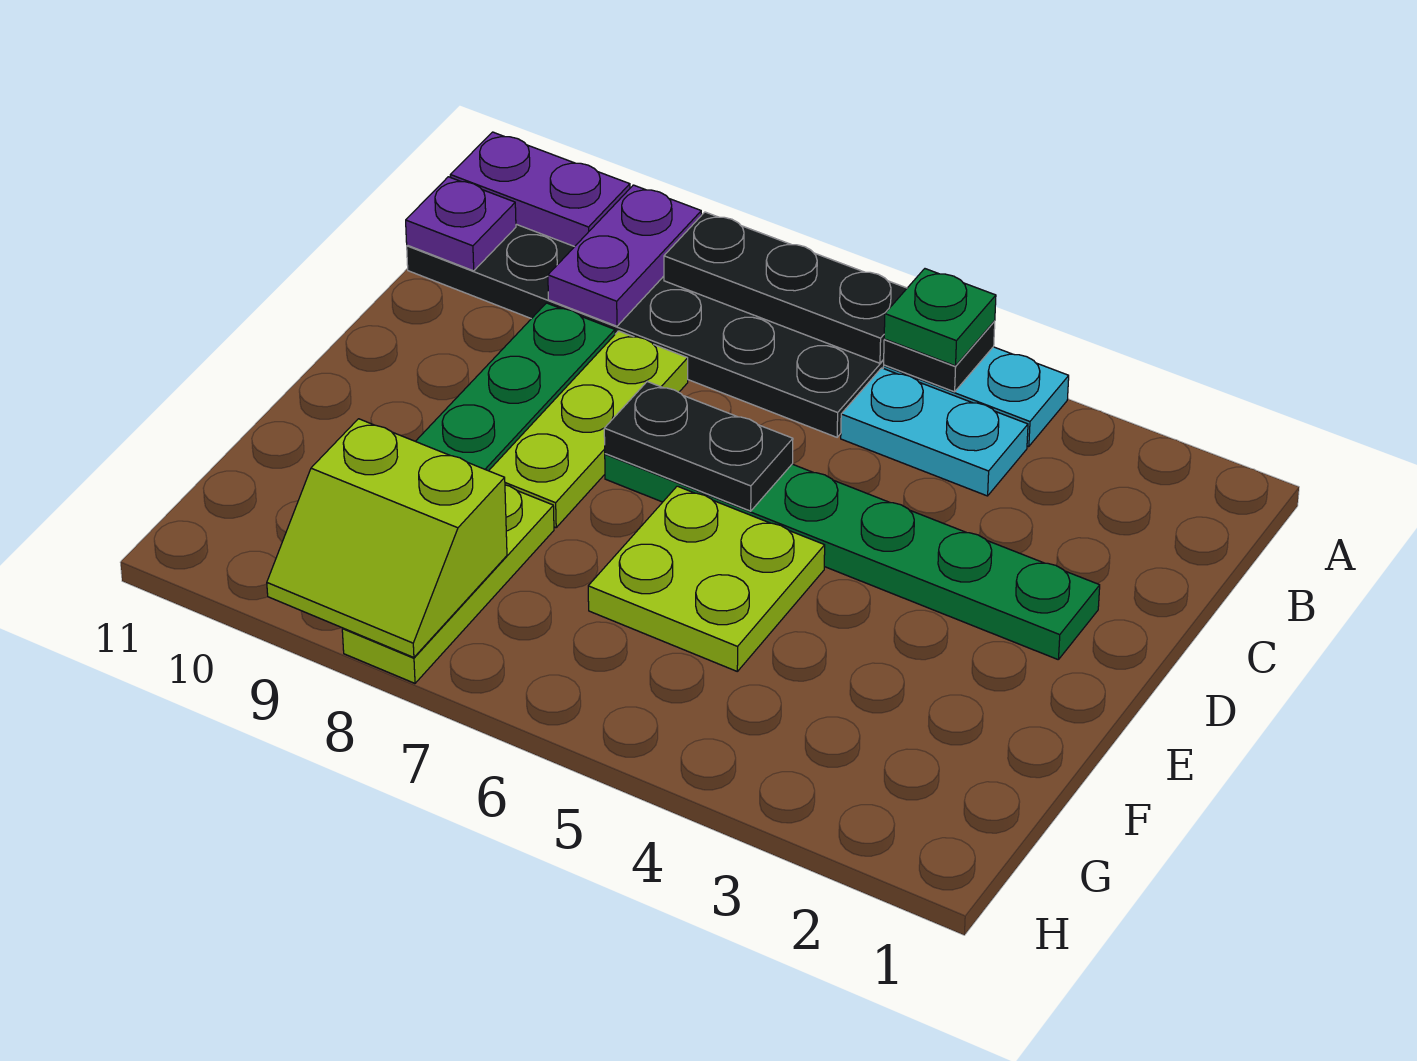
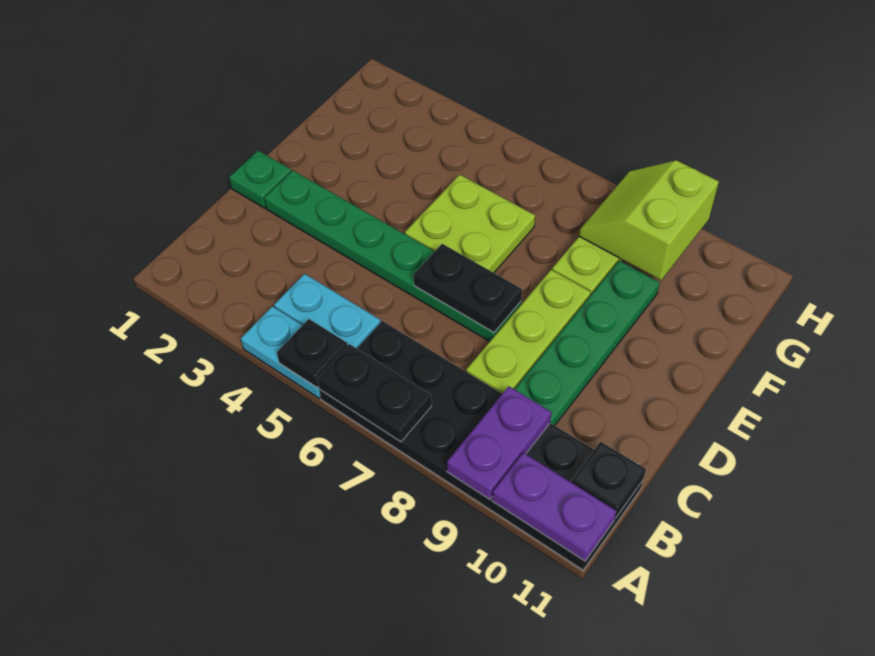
green plate A5 level 3 -> green plate D1 level 1
black plate A6:A8 level 2 -> black plate A6:A7 level 2
purple plate B11 level 2 -> black plate B11 level 2
lime slope G8:H9 level 2 top G -> lime slope G8:H9 level 2 top 9

